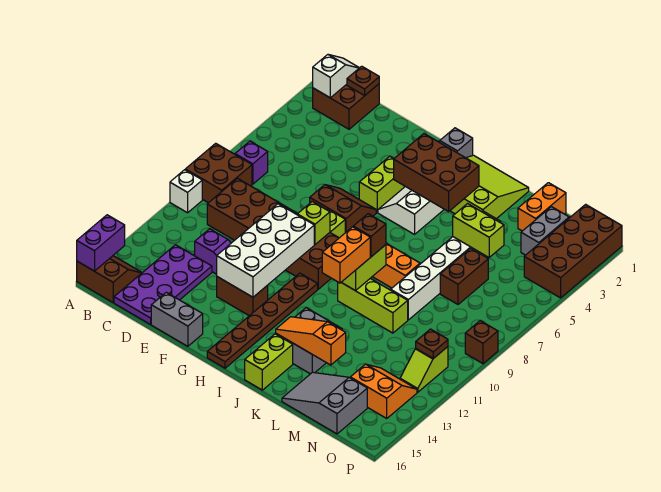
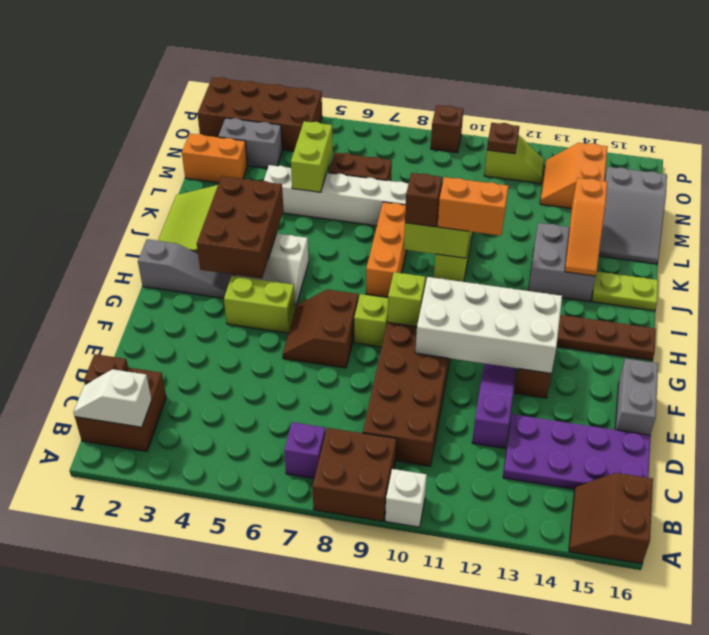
purple brick A15:A16 level 2 -> none
lime brick J15:J16 level 1 -> lime plate J15:J16 level 1

